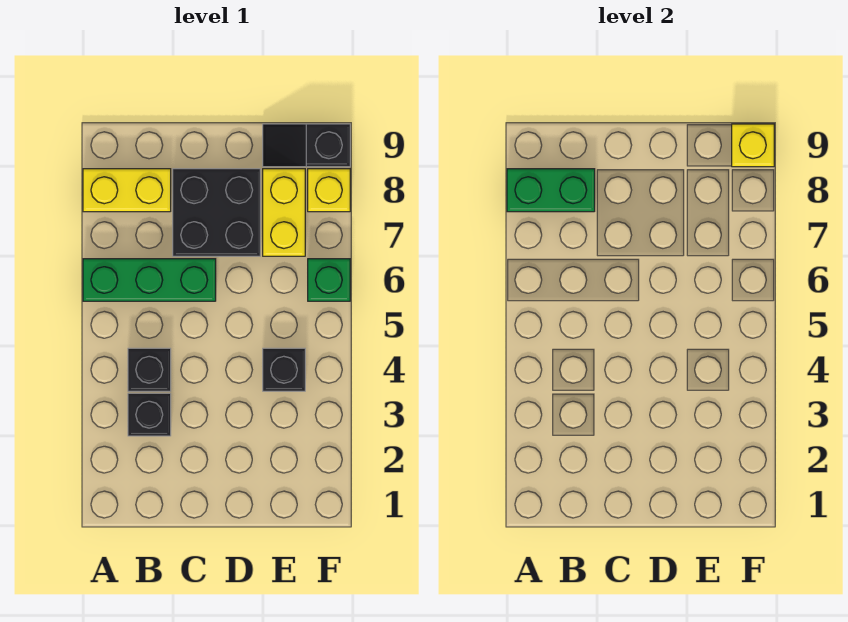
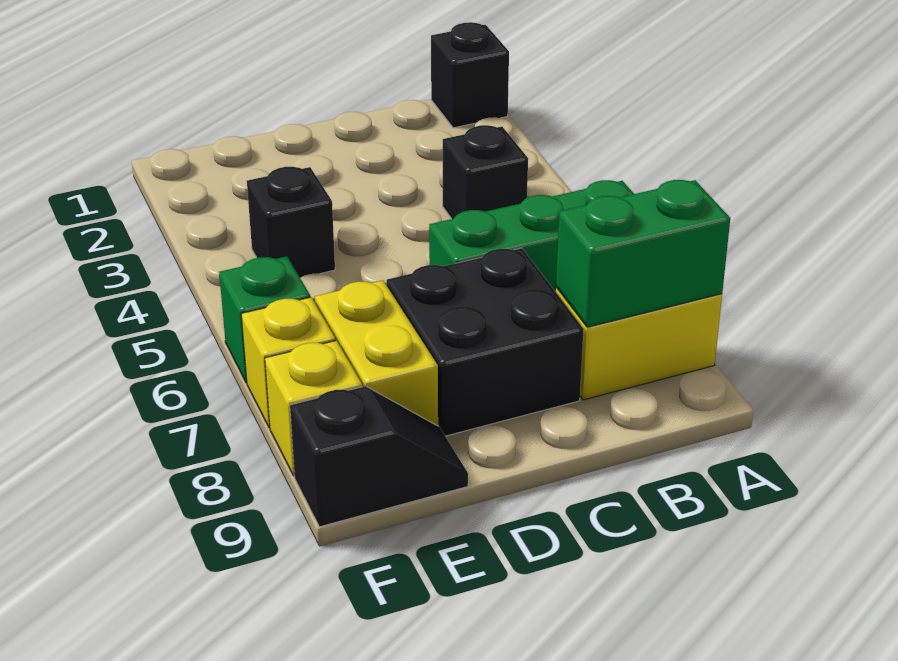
black brick B3 level 1 -> black brick A1 level 1
yellow brick F9 level 2 -> yellow brick F7 level 1

